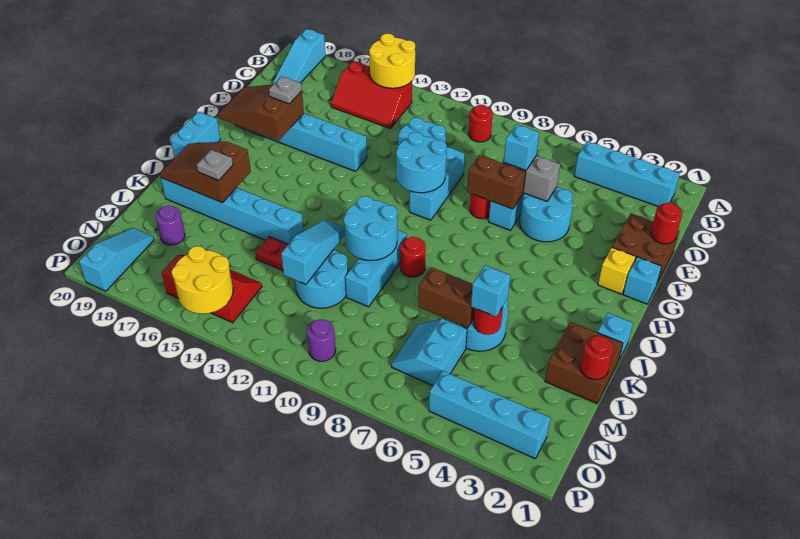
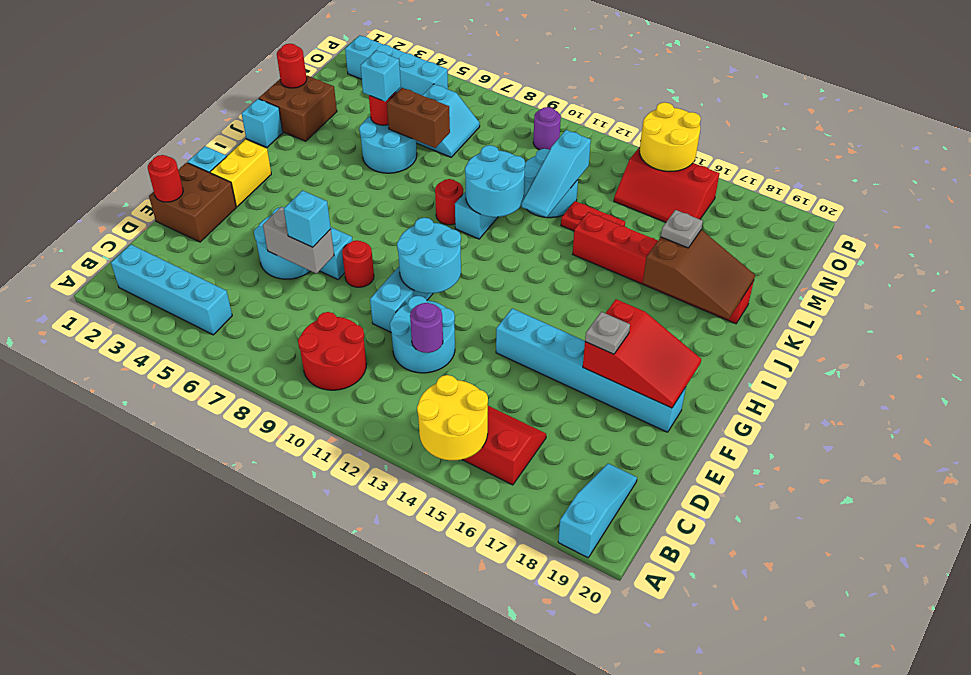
red round brick B10 level 1 -> red round brick B9:C10 level 1
brown brick F7:F8 level 2 -> none
brown slope F17:G19 level 2 top 17 -> red slope F17:G19 level 2 top 17
yellow brick G2 level 1 -> yellow brick G2:H2 level 1
cyan brick H20:I20 level 1 -> none
cyan brick K14:K19 level 1 -> red brick K14:K19 level 1
purple round brick M18 level 1 -> purple round brick D12 level 2
cyan slope N19:P19 level 1 top P -> none

